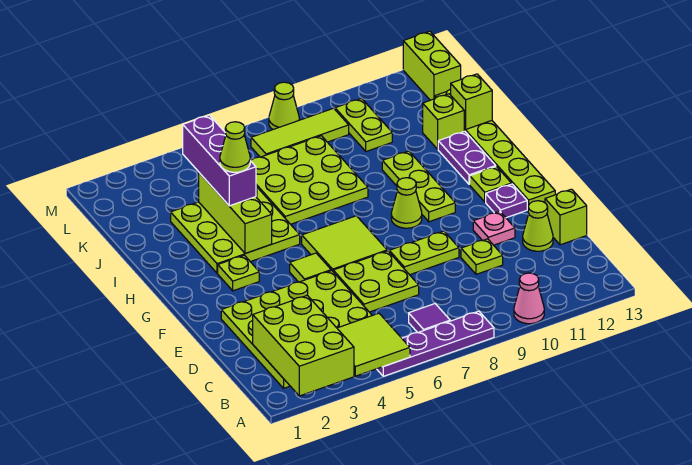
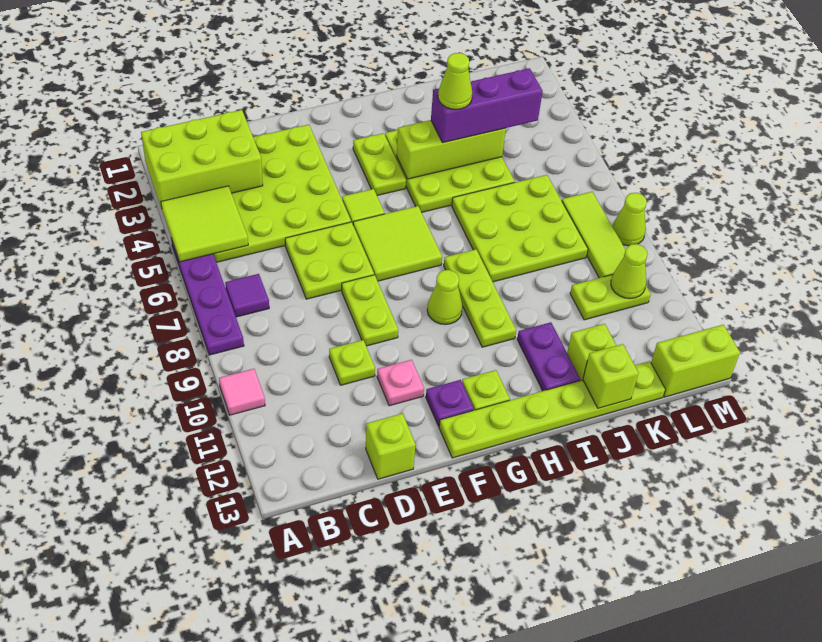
pink cone A10 level 1 -> pink tile A10 level 1
lime cone D12 level 1 -> lime cone L10 level 2
lime plate G3 level 1 -> lime plate G3:G4 level 1
lime plate G10:I10 level 1 -> lime plate H8:H10 level 1
purple plate H12:I12 level 1 -> purple plate I11:I12 level 1

